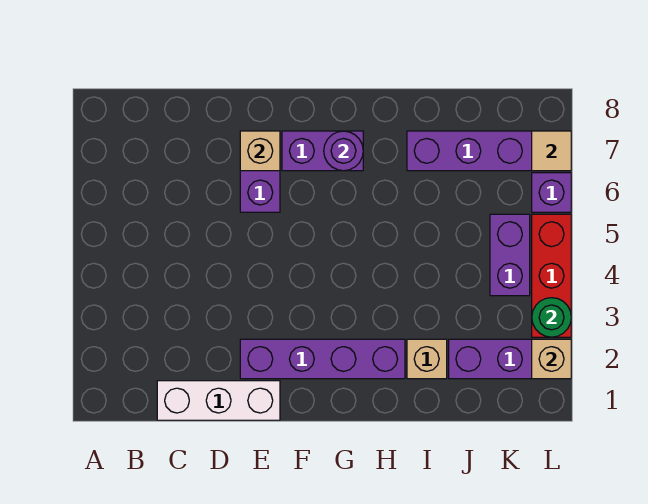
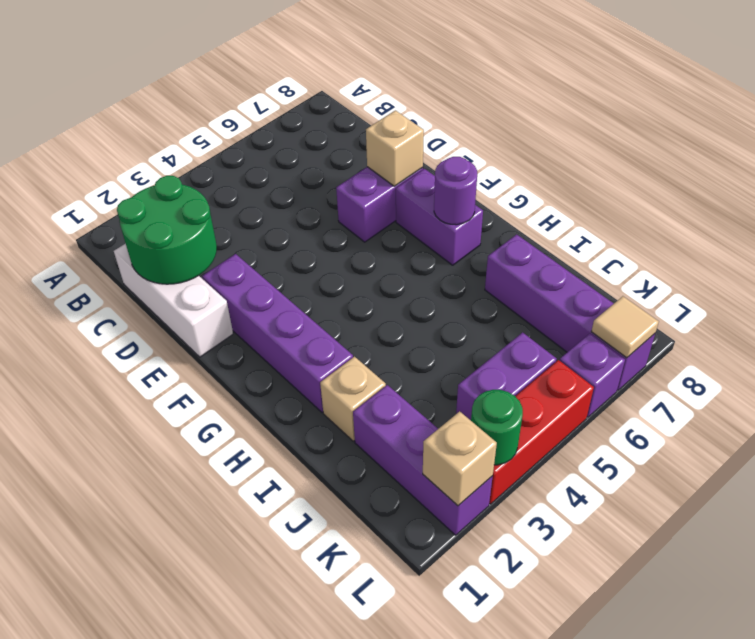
none -> green round brick C1:D2 level 2

